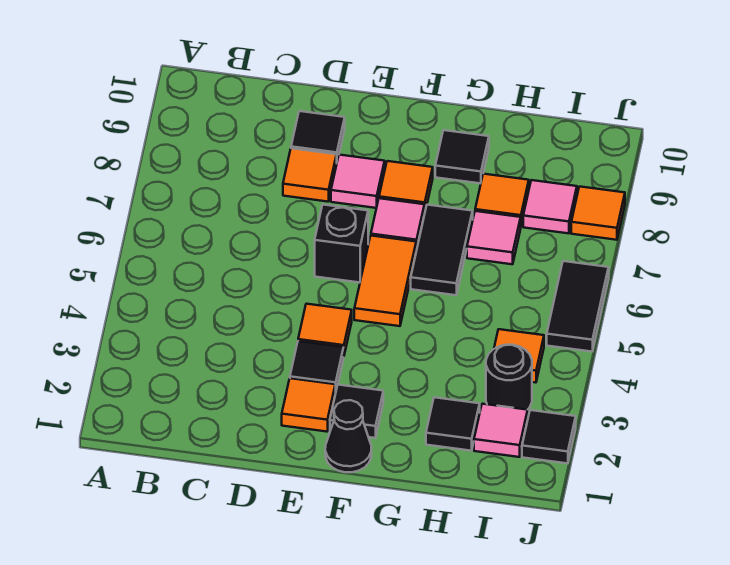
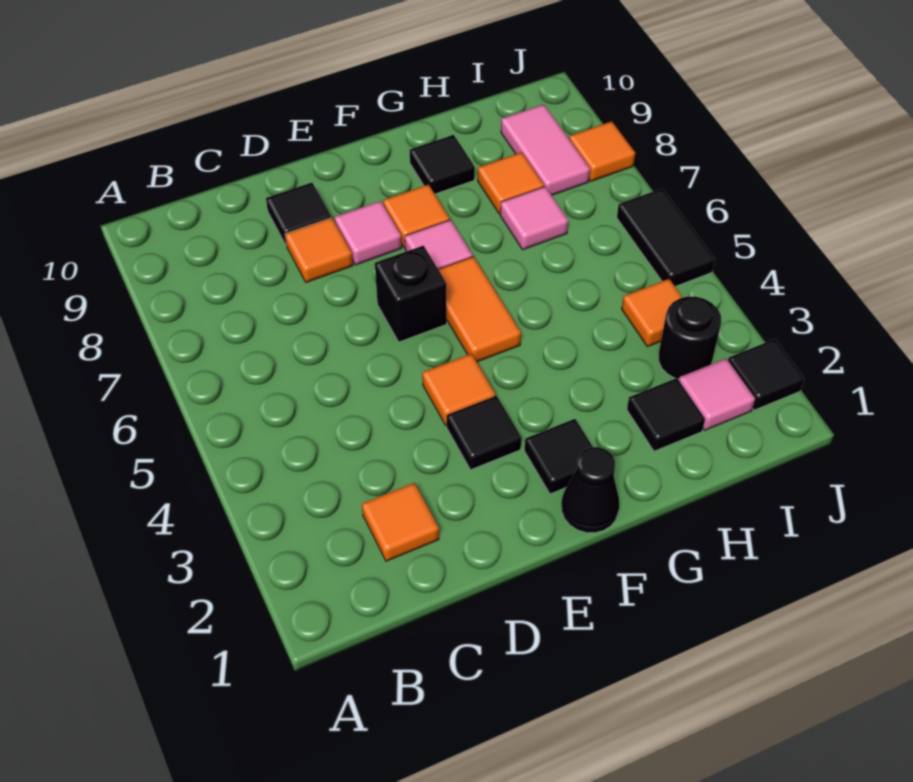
orange tile E2 level 1 -> orange tile C2 level 1
black tile G6:G7 level 1 -> none
pink tile I8 level 1 -> pink tile I8:I9 level 1

